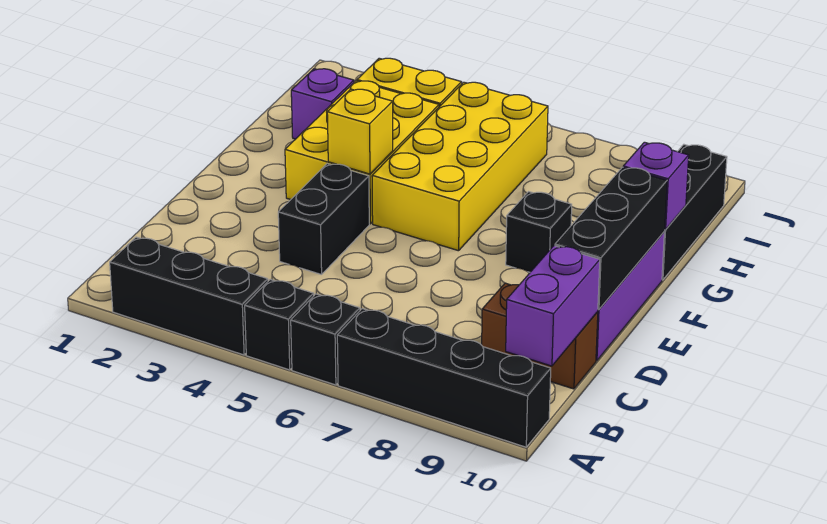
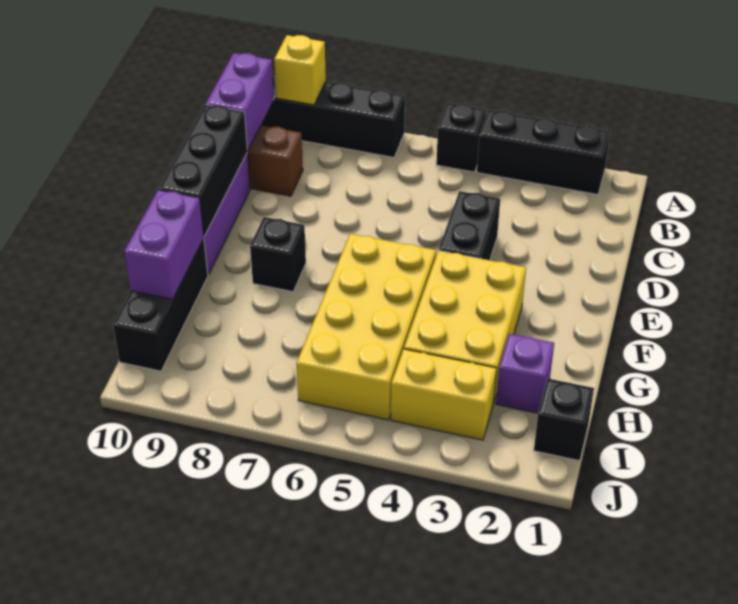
black brick A6 level 1 -> black brick I1 level 1
yellow brick F4 level 2 -> yellow brick A9 level 2
purple brick G10 level 2 -> purple brick G10:H10 level 2

